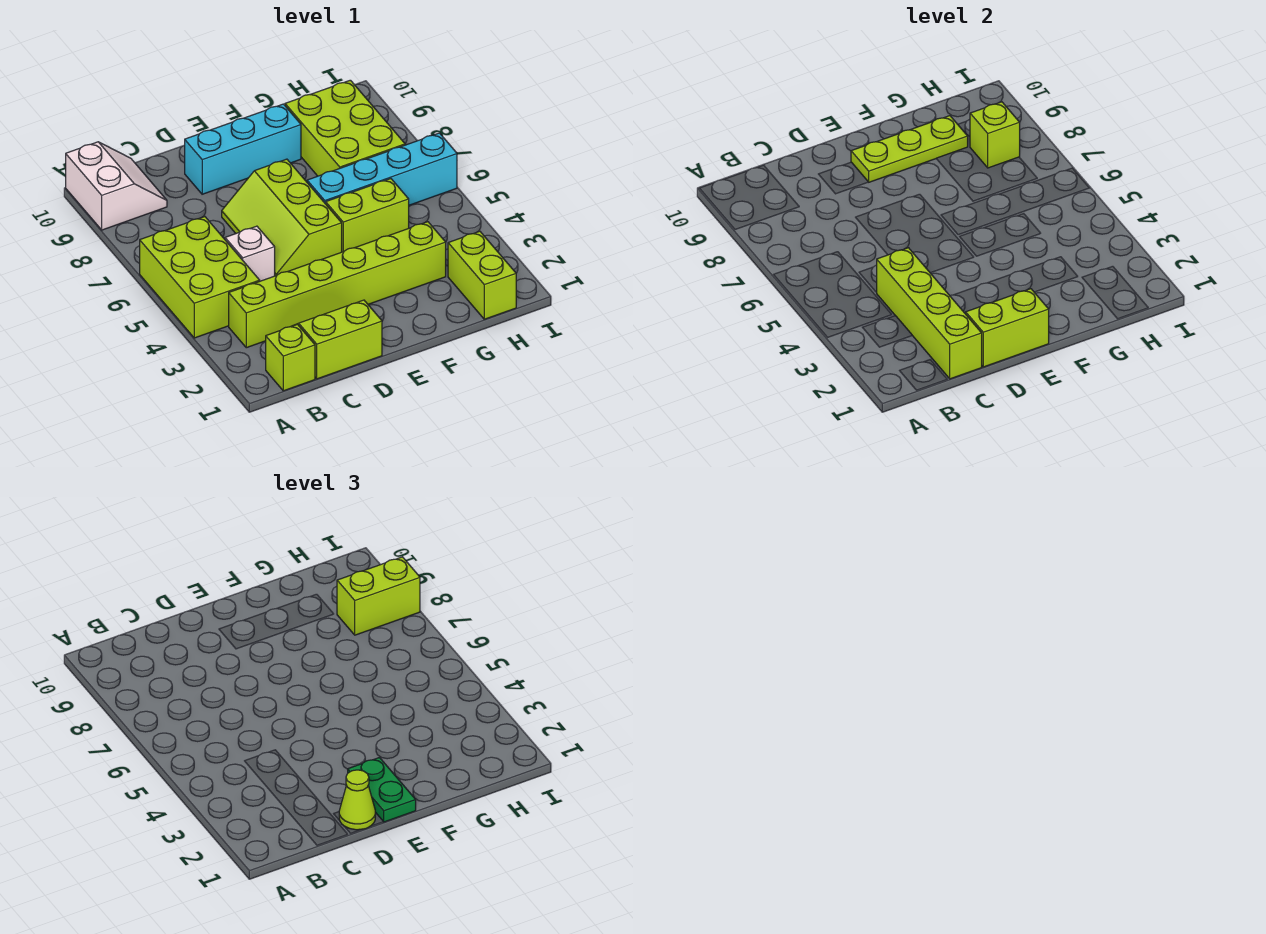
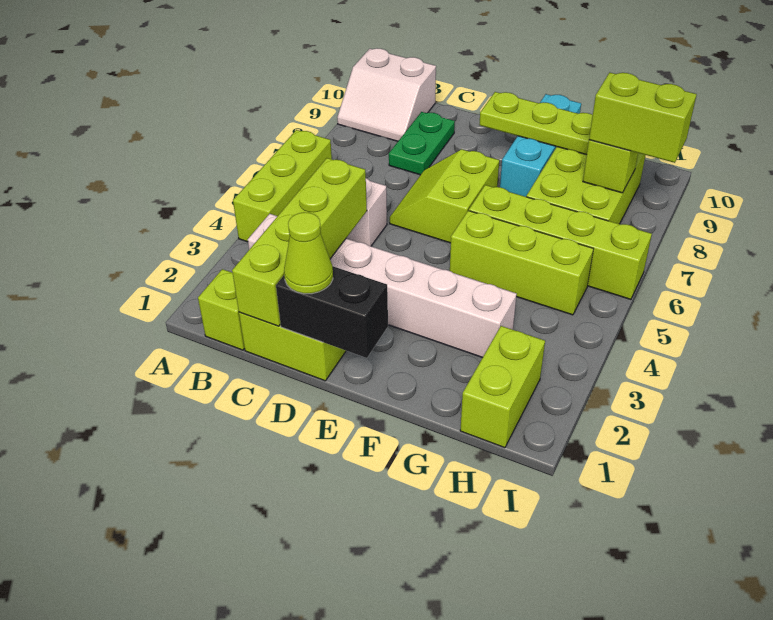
lime brick A4:B6 level 1 -> lime brick A4:A6 level 1
white slope A9:B10 level 1 top A -> white slope A9:B10 level 1 top 10
lime brick B3:G3 level 1 -> white brick B3:G3 level 1
lime brick D1:E1 level 2 -> black brick D1:E1 level 2
lime slope D5:E7 level 1 top E -> lime slope D6:E7 level 1 top E
cyan brick D9:F9 level 1 -> cyan brick F8:F10 level 1
green plate E1:E2 level 3 -> green plate C8:C9 level 1
lime brick F5:G5 level 1 -> lime brick F5:H5 level 1
cyan brick F6:I6 level 1 -> lime brick F6:I6 level 1

